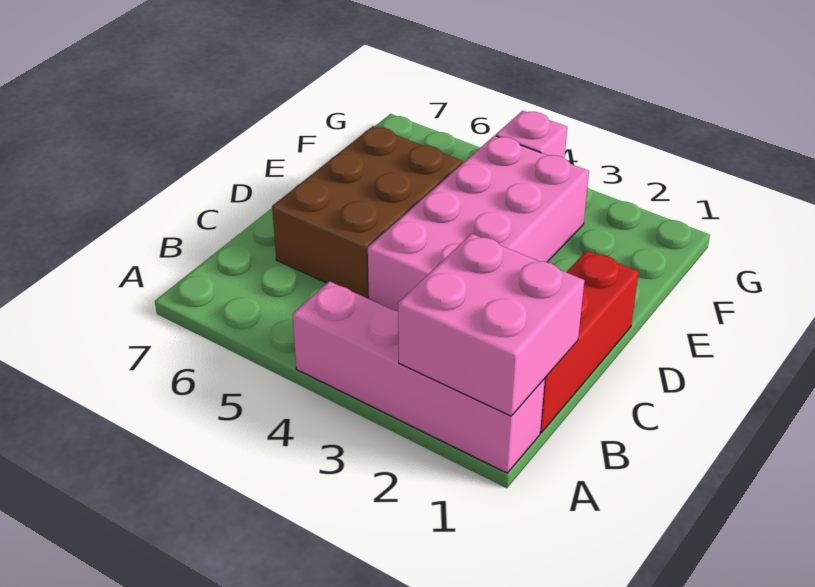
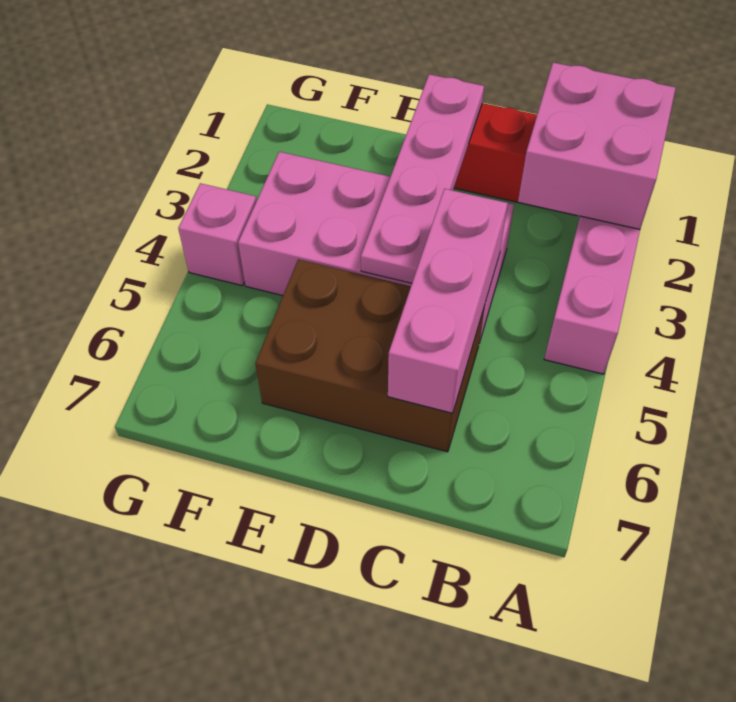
none -> pink brick C4:C6 level 2
none -> pink plate D1:D4 level 2

